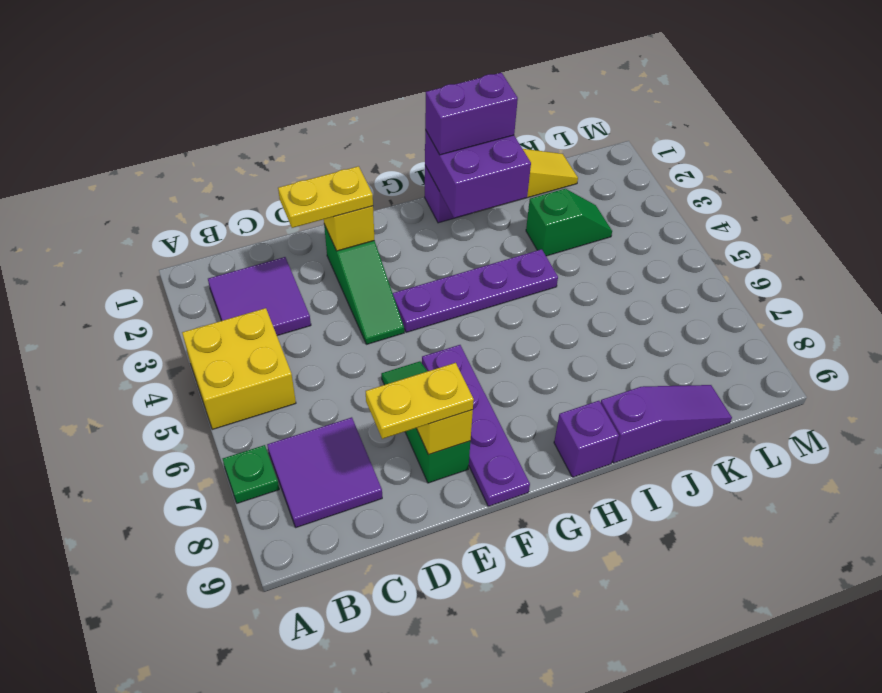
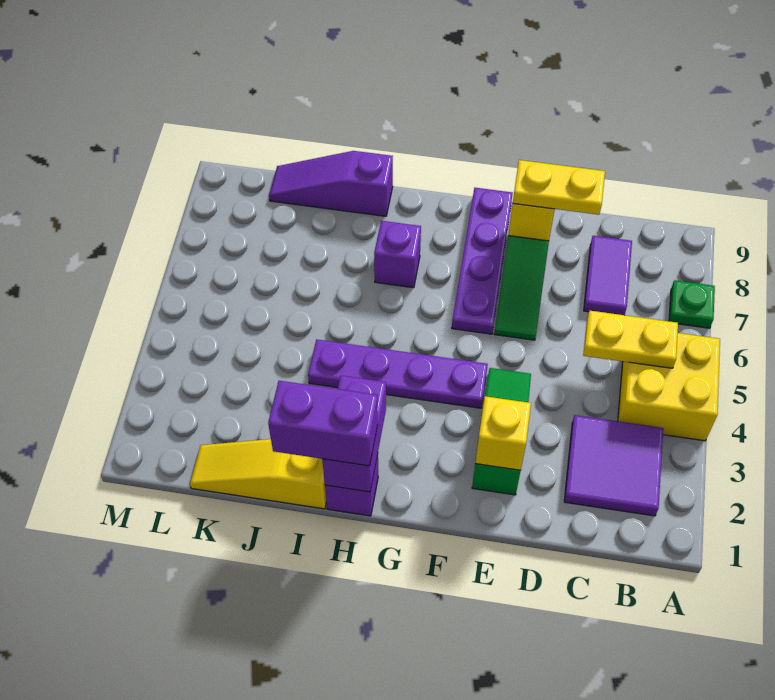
purple tile B7:C8 level 1 -> purple tile C7:C8 level 1
yellow plate D2:E2 level 3 -> yellow plate B5:C5 level 2
purple brick H1:I2 level 2 -> purple brick H1:H2 level 2
purple brick H9 level 1 -> purple brick H7 level 1
green slope J3:K3 level 1 top J -> none

